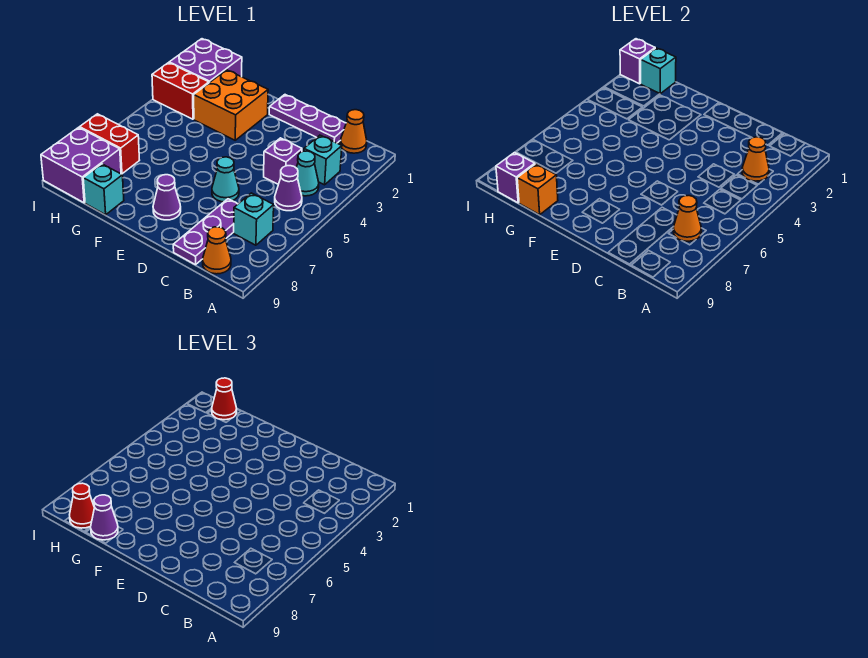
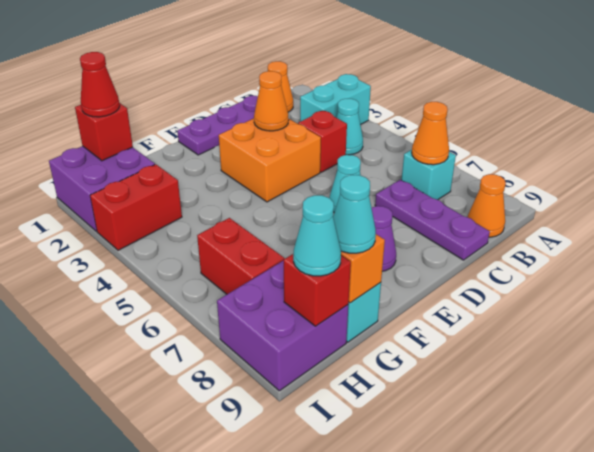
cyan brick B3 level 1 -> cyan brick A3:B3 level 1
orange cone B3 level 2 -> orange cone D3 level 2
purple cone B5 level 1 -> none
purple brick C4 level 1 -> red brick C4 level 1
orange brick F2:G3 level 1 -> orange brick D3:E4 level 1
purple cone G9 level 3 -> cyan cone G9 level 3
cyan brick H1 level 2 -> red brick H1 level 2
red brick H7:I7 level 1 -> red brick H6:H7 level 1
purple brick H9 level 2 -> red brick H9 level 2
red cone H9 level 3 -> cyan cone H9 level 3
purple brick I1 level 2 -> none

